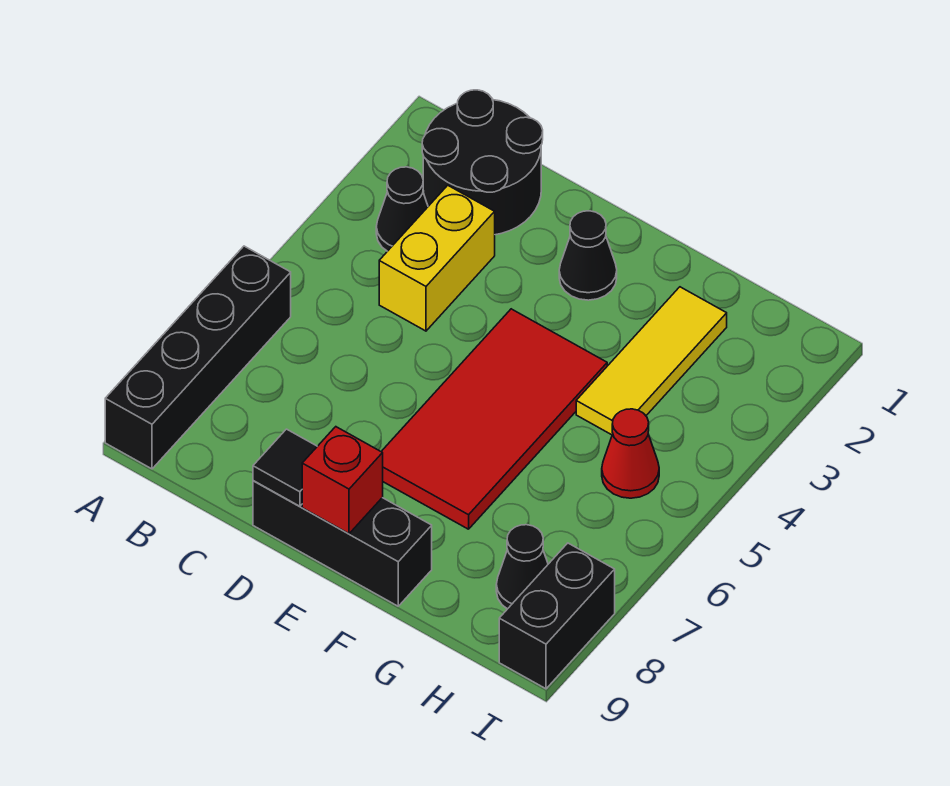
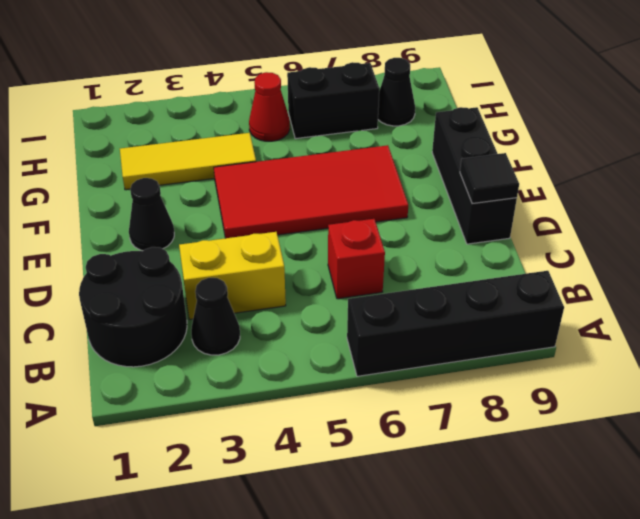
red brick E9 level 2 -> red brick C6 level 1
black brick I8:I9 level 1 -> black brick H6:H7 level 1

